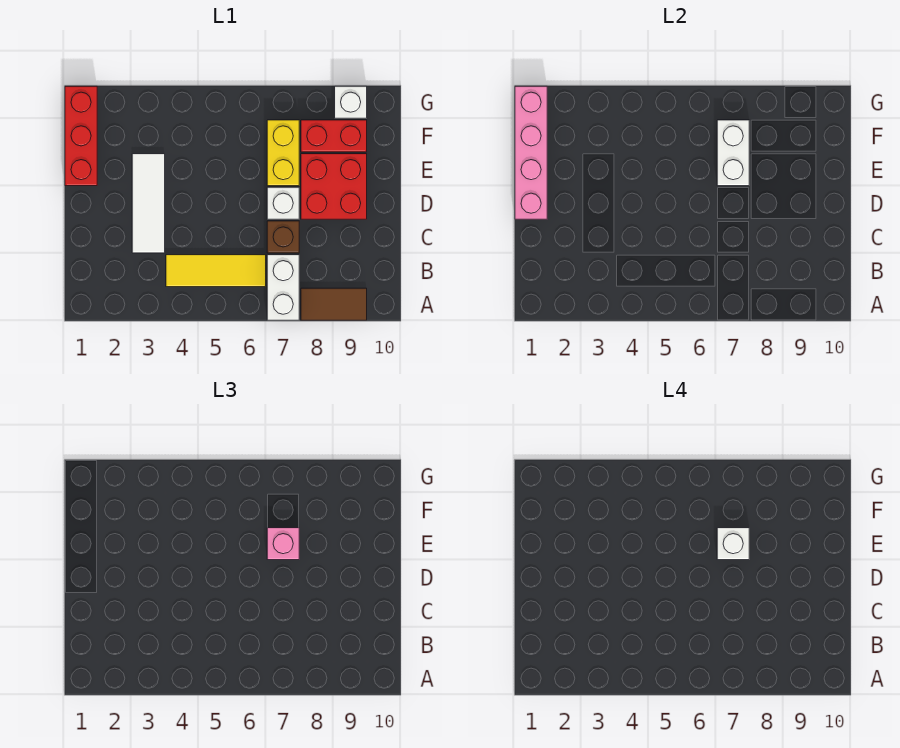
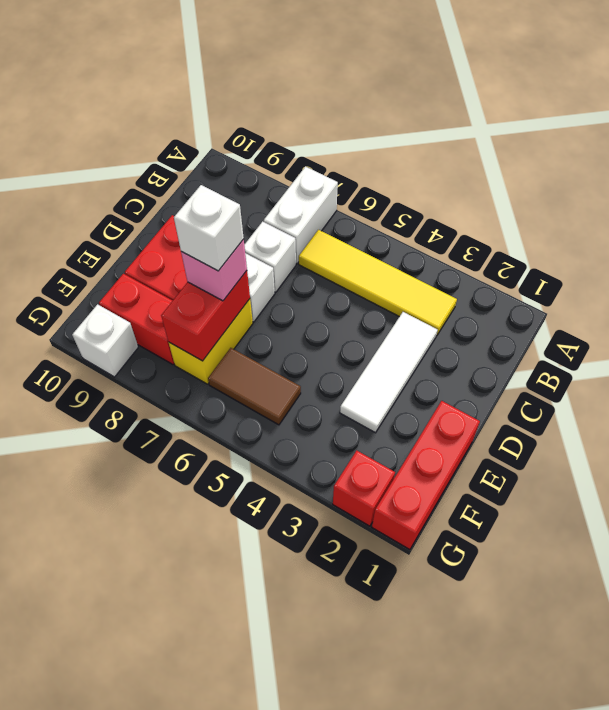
brown tile A8:A9 level 1 -> brown tile F5:F6 level 1
yellow tile B4:B6 level 1 -> yellow tile B3:B6 level 1
brown brick C7 level 1 -> white brick C7 level 1
pink brick D1:G1 level 2 -> none
white brick E7:F7 level 2 -> red brick E7:F7 level 2
none -> red brick G2 level 1

